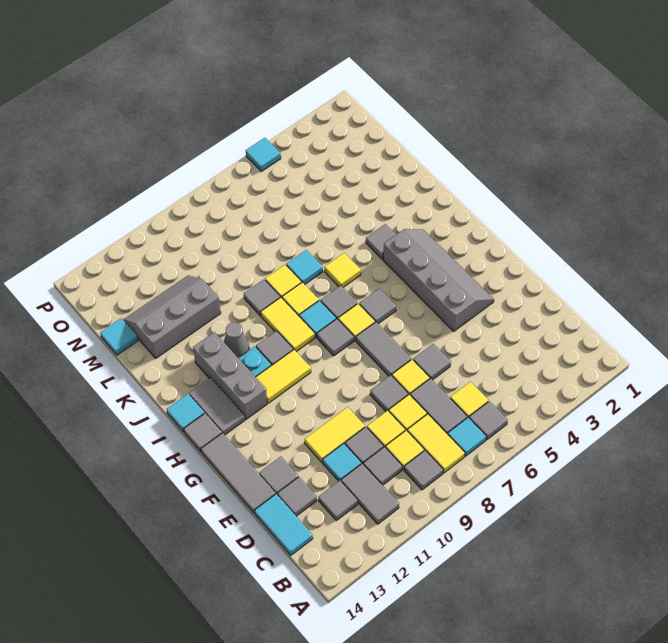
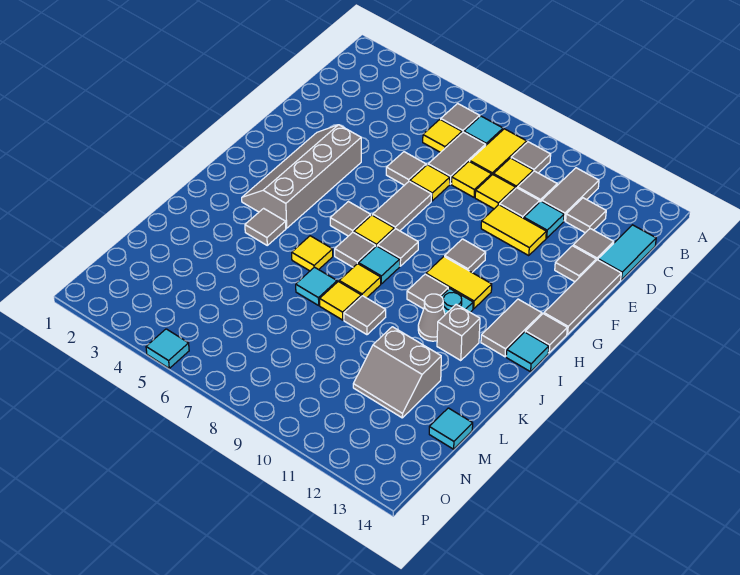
grey tile E8 level 1 -> grey tile G10 level 1
grey brick H12:J12 level 1 -> grey brick J12 level 1
yellow tile I9:J9 level 1 -> none
grey slope L11:M13 level 1 top L -> grey slope L11:M12 level 1 top L

